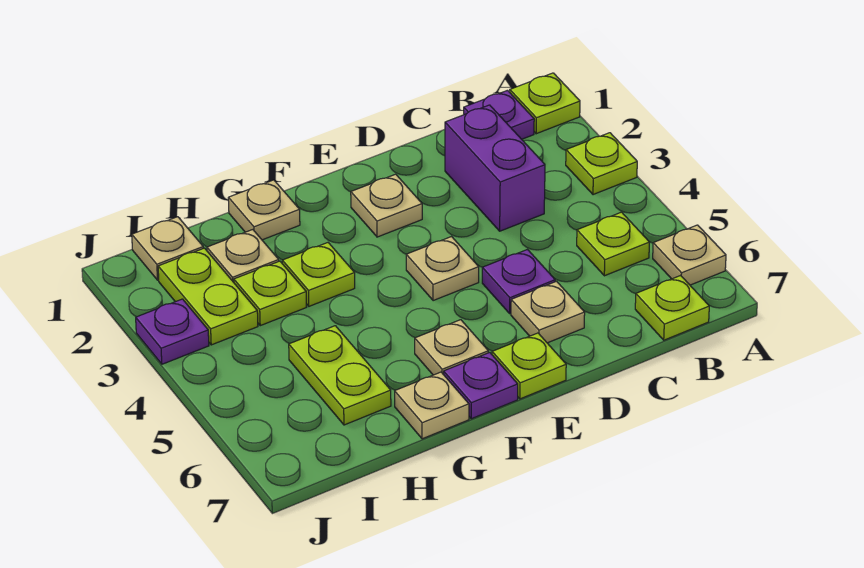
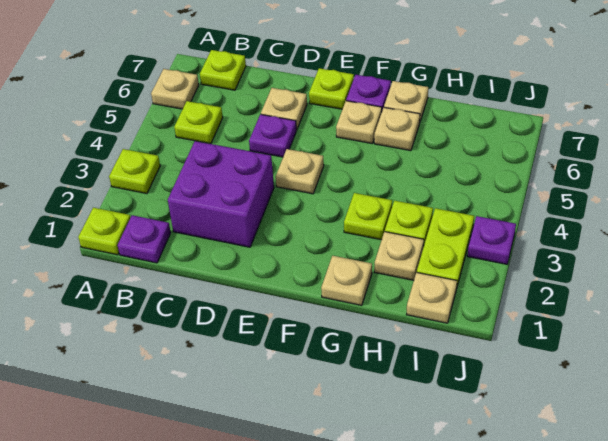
purple brick C2:C3 level 1 -> purple brick C2:D3 level 1
tan plate E2 level 1 -> tan plate G6 level 1
lime plate H5:H6 level 1 -> none

